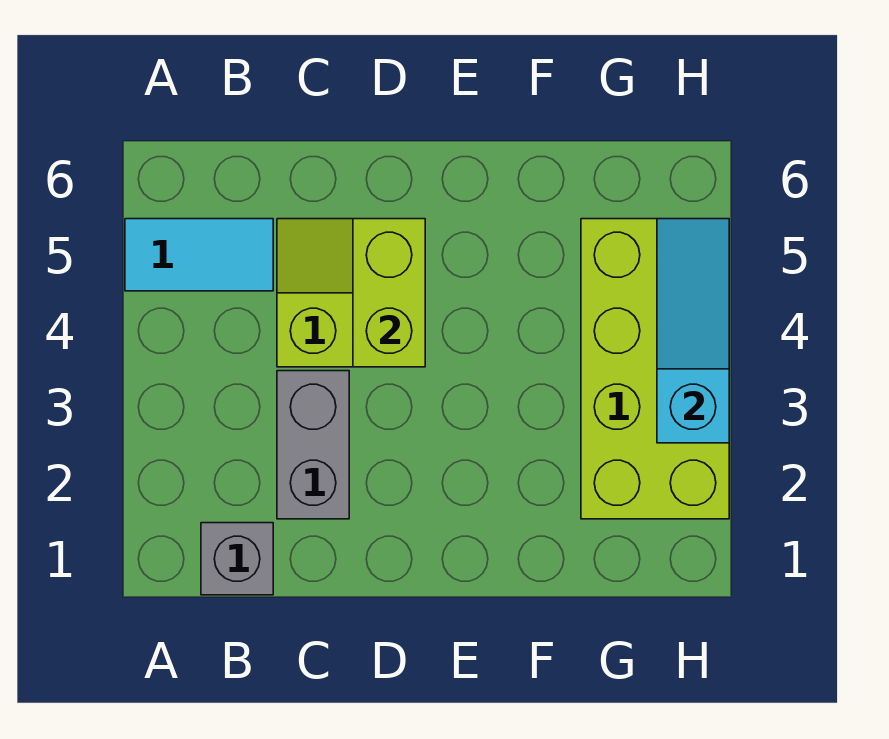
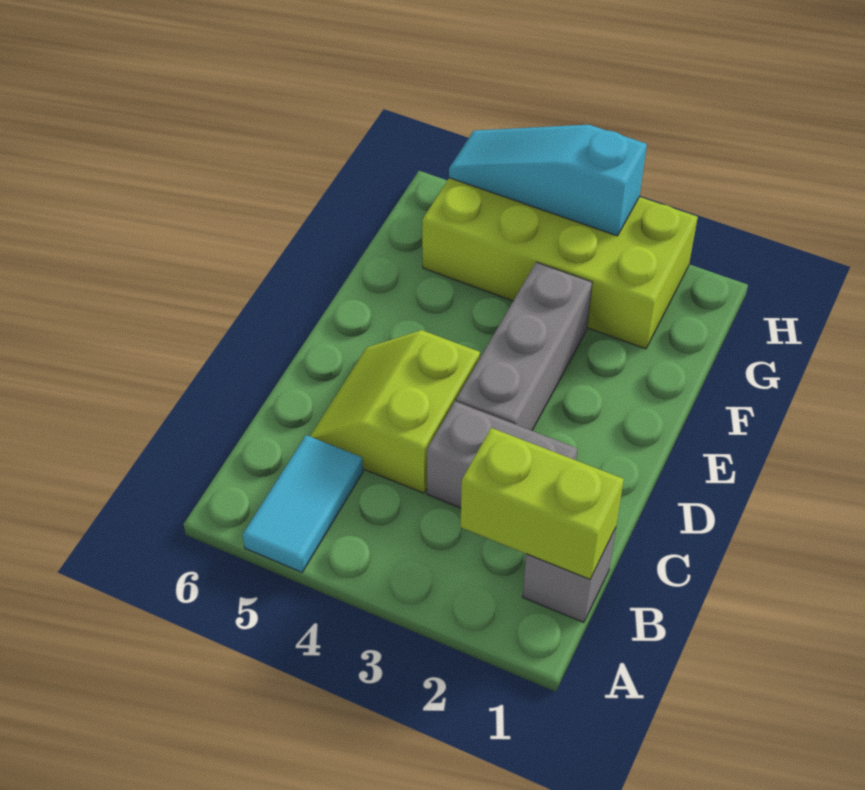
none -> grey brick D3:F3 level 1
lime brick D4:D5 level 2 -> lime brick B1:B2 level 2

